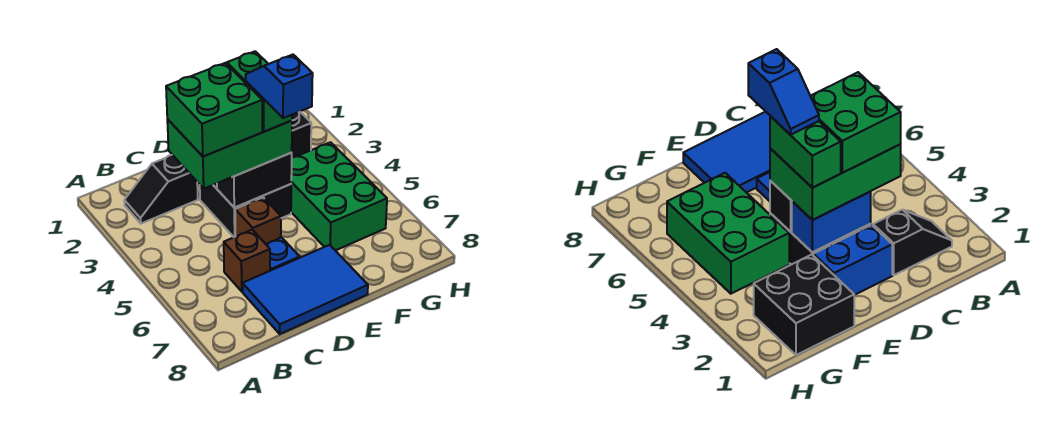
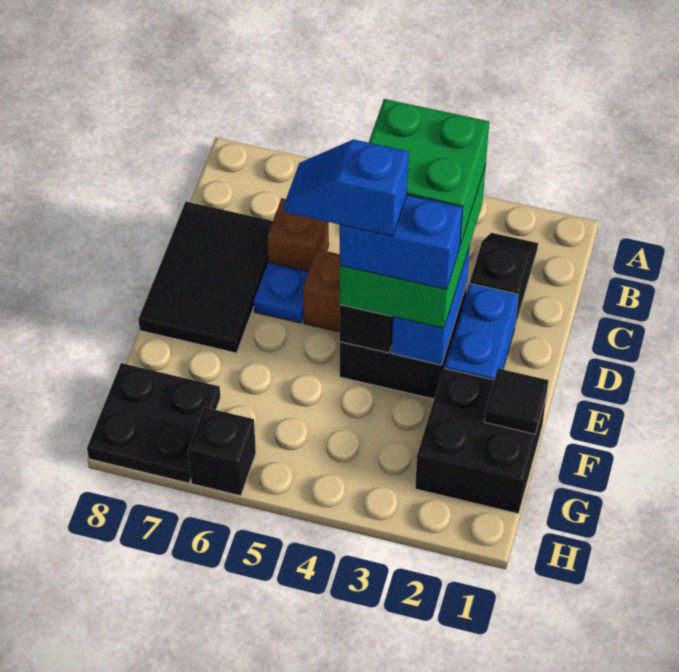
blue tile C7:E8 level 1 -> black tile C7:E8 level 1
green brick E3:E4 level 4 -> blue brick E3:E4 level 4
blue slope E4:E5 level 5 top 5 -> blue slope E4:E5 level 5 top 4
none -> black tile F1 level 2
green brick F4:G6 level 1 -> none
none -> black plate G7:H8 level 1
none -> black brick H6 level 1

